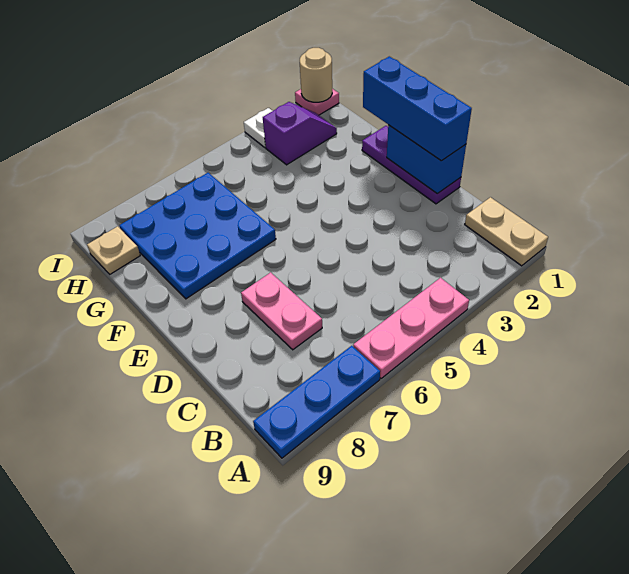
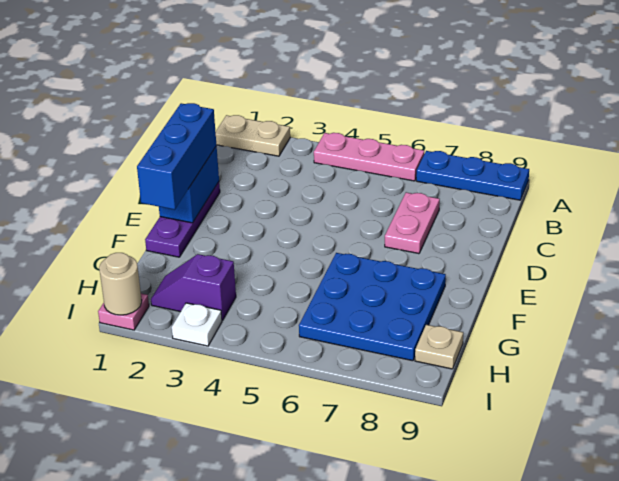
tan plate A1:B1 level 1 -> tan plate A1:A2 level 1

